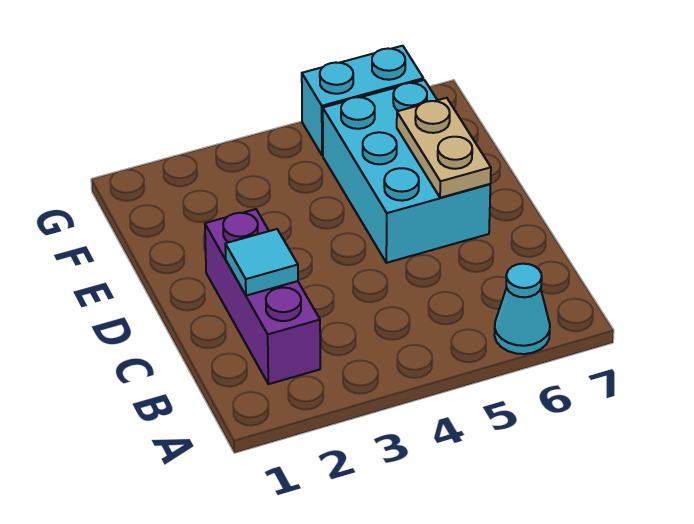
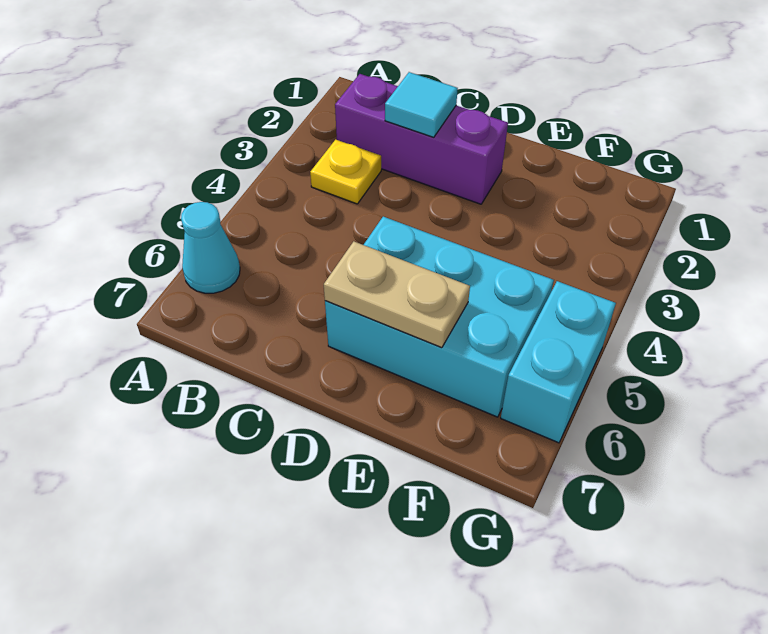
none -> yellow plate B3 level 1

